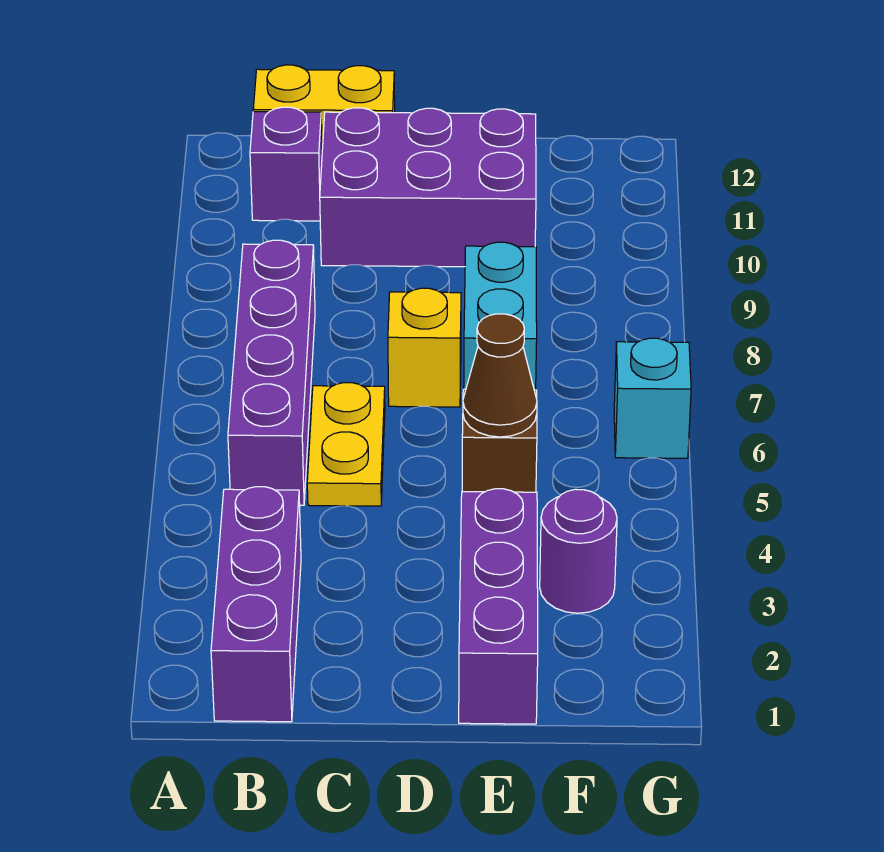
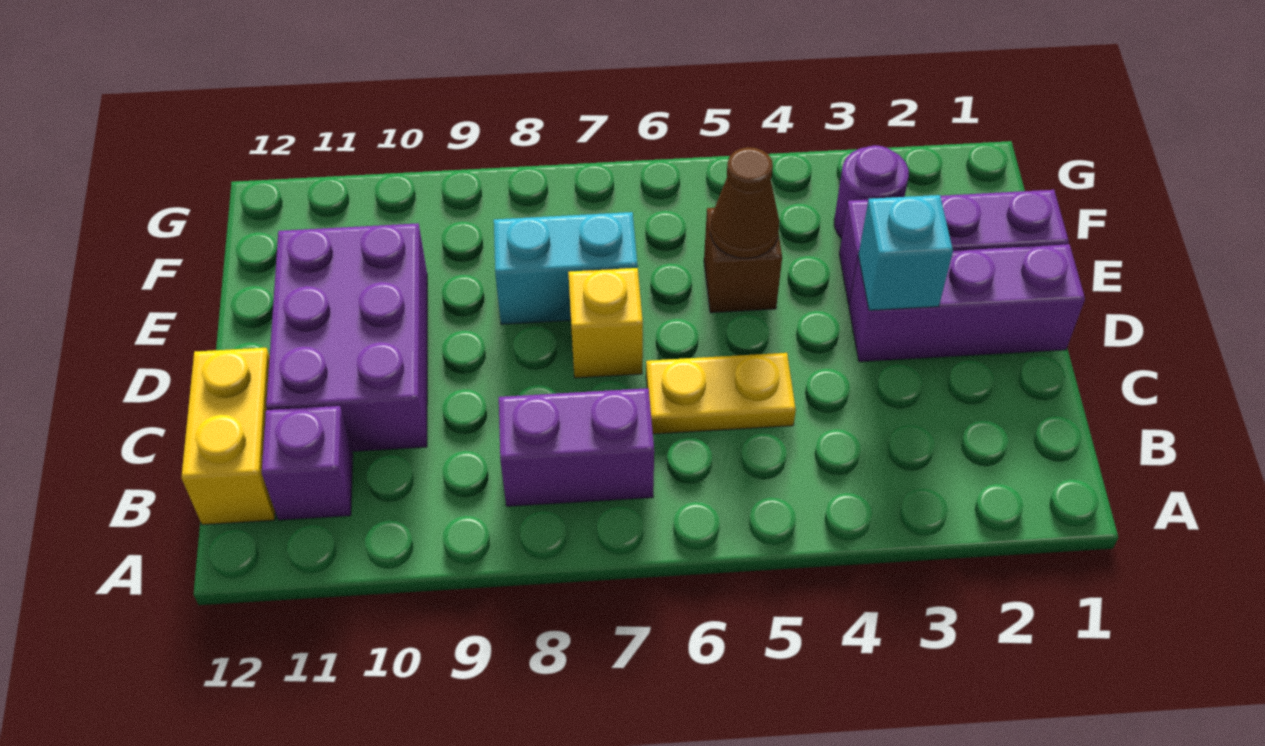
purple brick B1:B3 level 1 -> purple brick D1:D3 level 1
purple brick B5:B8 level 1 -> purple brick B7:B8 level 1
cyan brick G6 level 1 -> cyan brick D3 level 2

